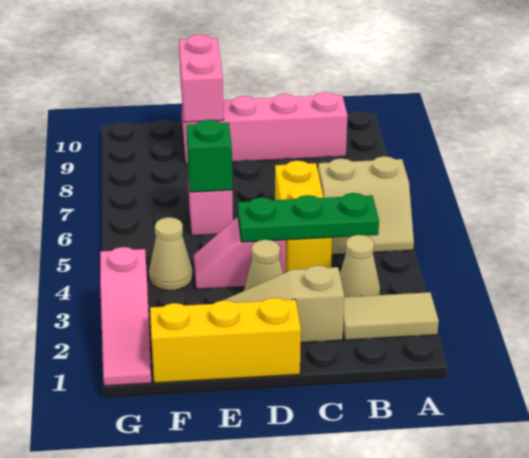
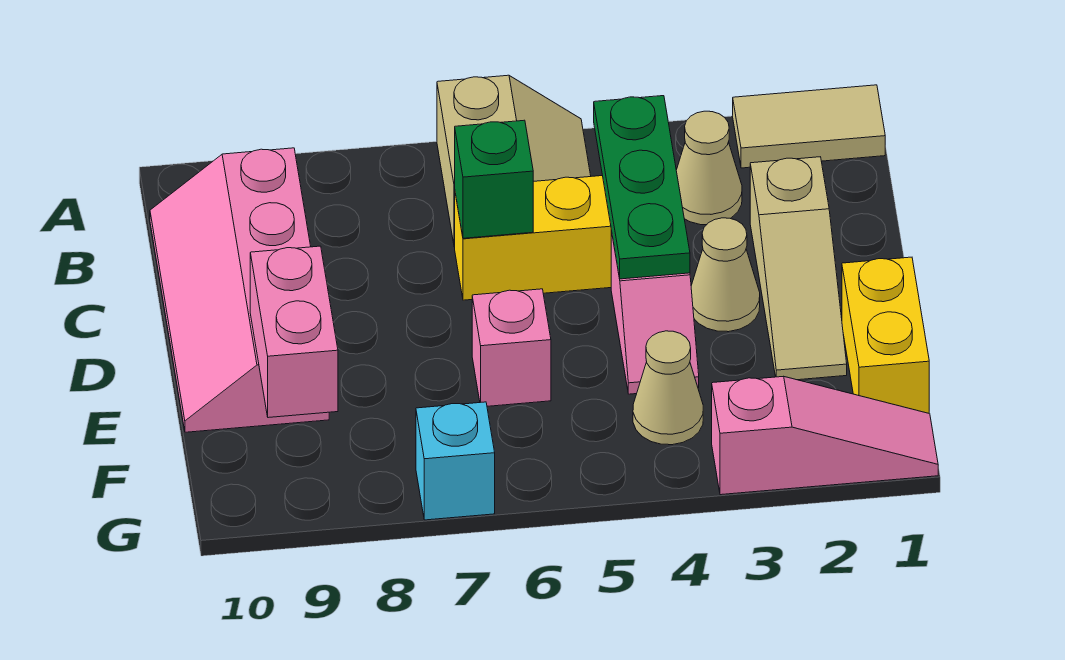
tan tile A2:B2 level 1 -> tan tile A1:A2 level 1
yellow brick D1:F1 level 1 -> yellow brick E1:F1 level 1
green brick E6 level 2 -> green brick C6 level 2
pink brick E9:E10 level 2 -> pink brick E9:F9 level 2
none -> cyan brick G7 level 1

